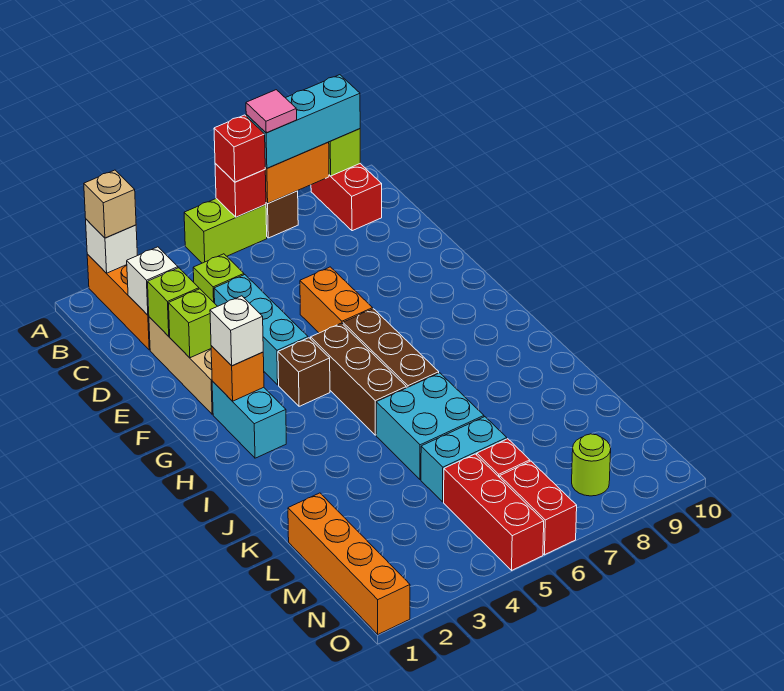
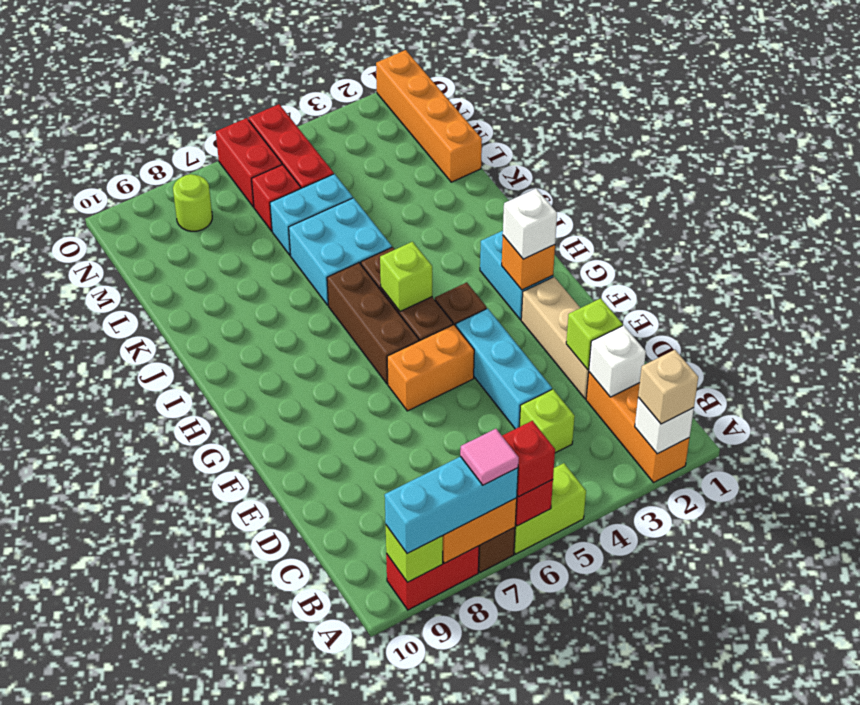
red brick A9:B9 level 1 -> red brick A8:A9 level 1
lime brick E2 level 2 -> lime brick H5 level 2
orange brick E6:F6 level 1 -> orange brick F5:F6 level 1

